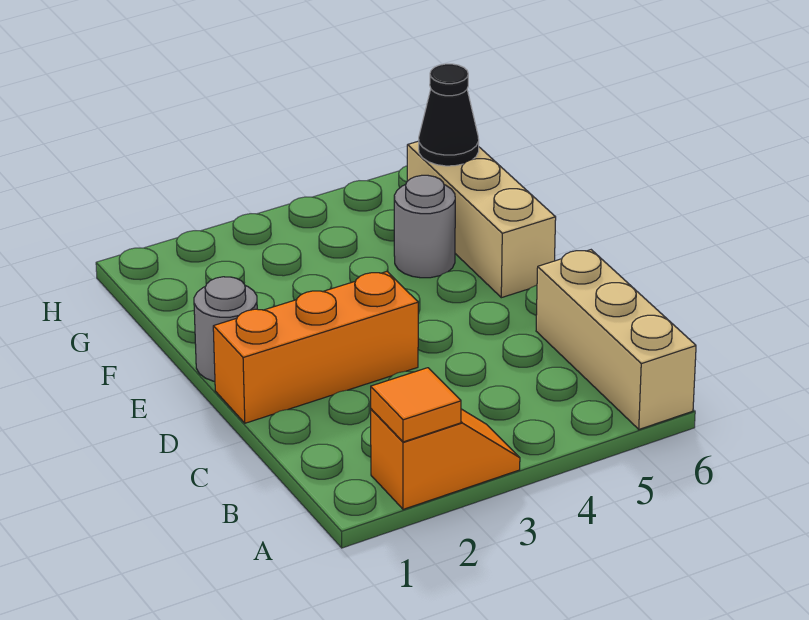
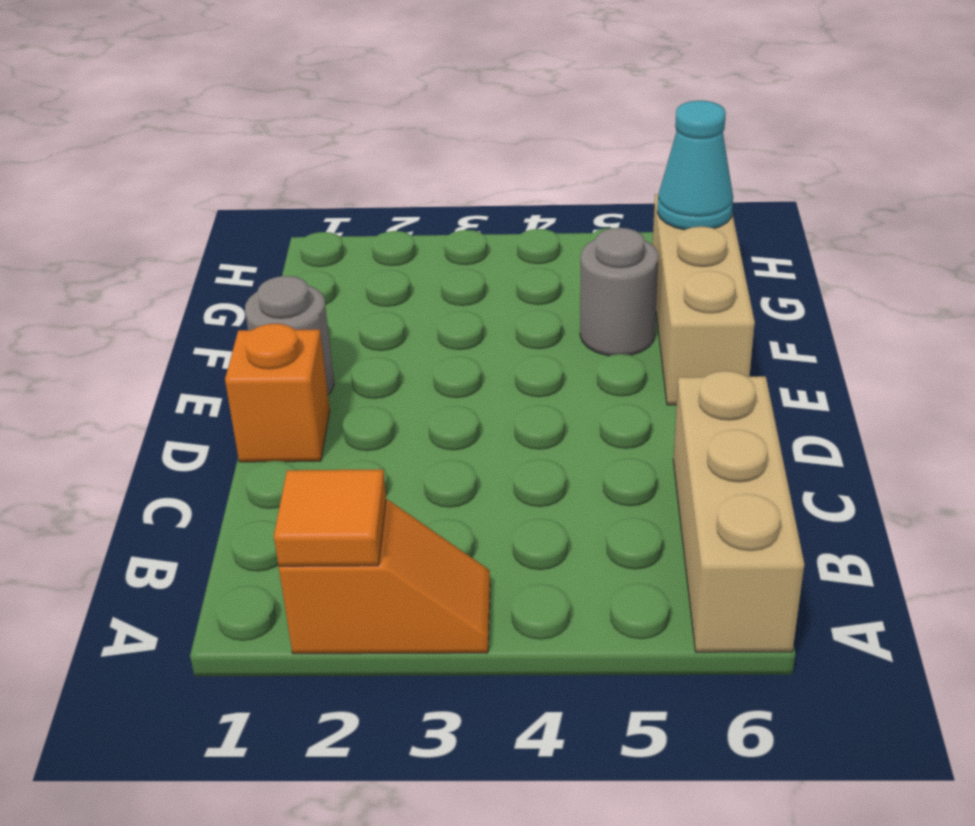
orange brick D1:D3 level 1 -> orange brick D1 level 1
black cone G6 level 2 -> cyan cone G6 level 2

